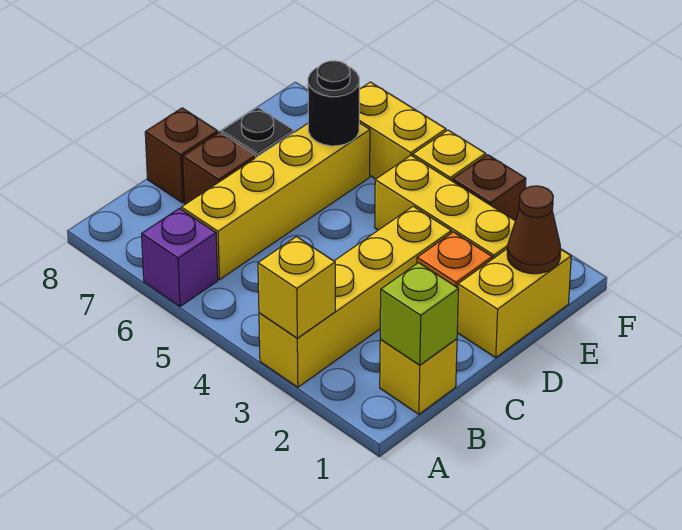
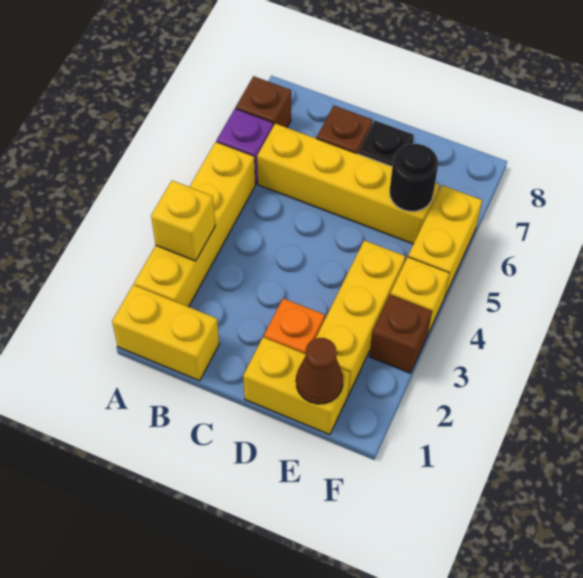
yellow brick A3:D3 level 1 -> yellow brick A2:A5 level 1
yellow brick B1 level 1 -> yellow brick A1:B1 level 1
lime brick B1 level 2 -> none
brown brick C8 level 1 -> brown brick A7 level 1

